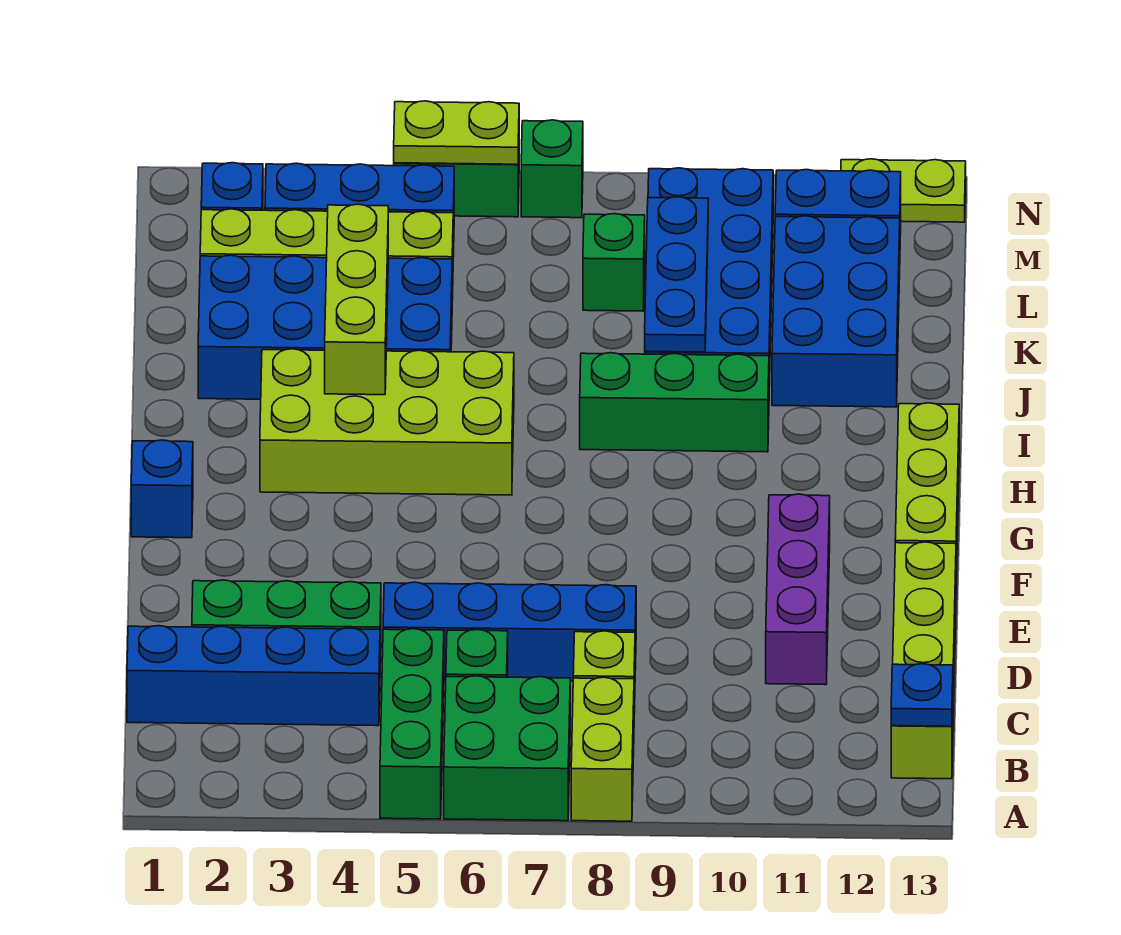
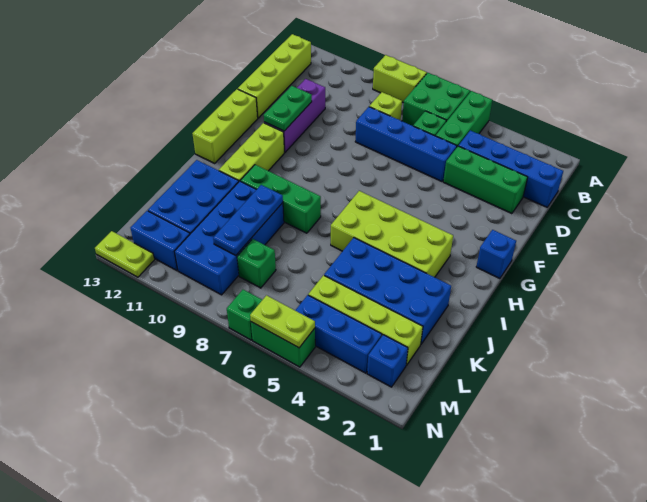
lime brick A8:B8 level 1 -> lime brick A8:A9 level 1
blue plate B13 level 2 -> none
none -> green plate E11:F11 level 2
lime brick I4:K4 level 2 -> lime brick G11:I11 level 1

